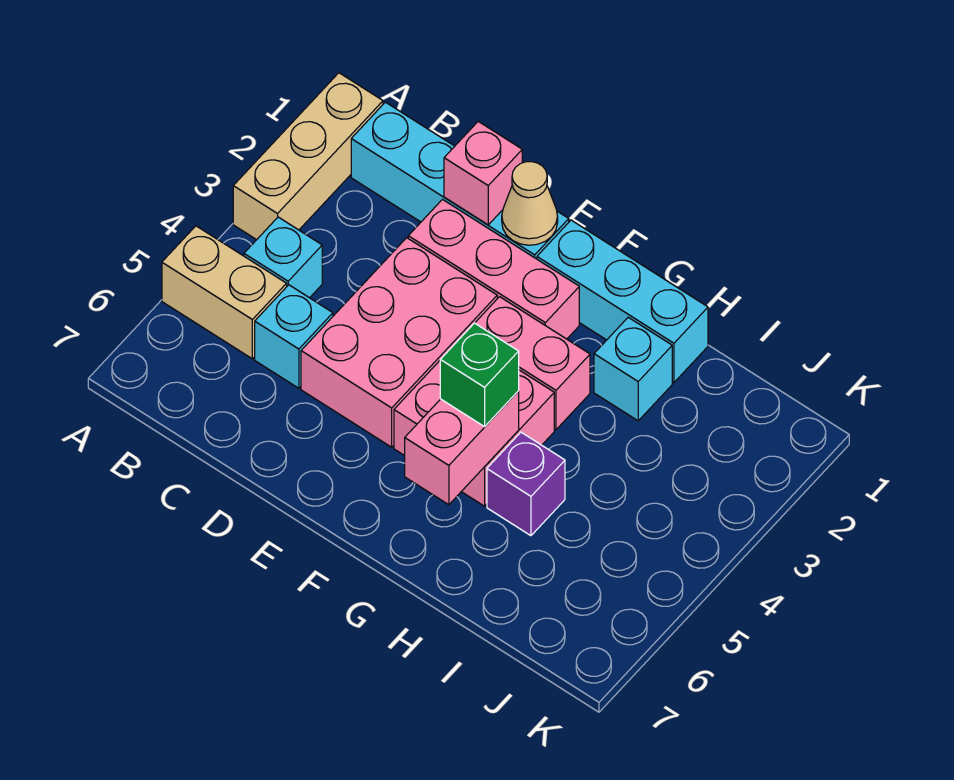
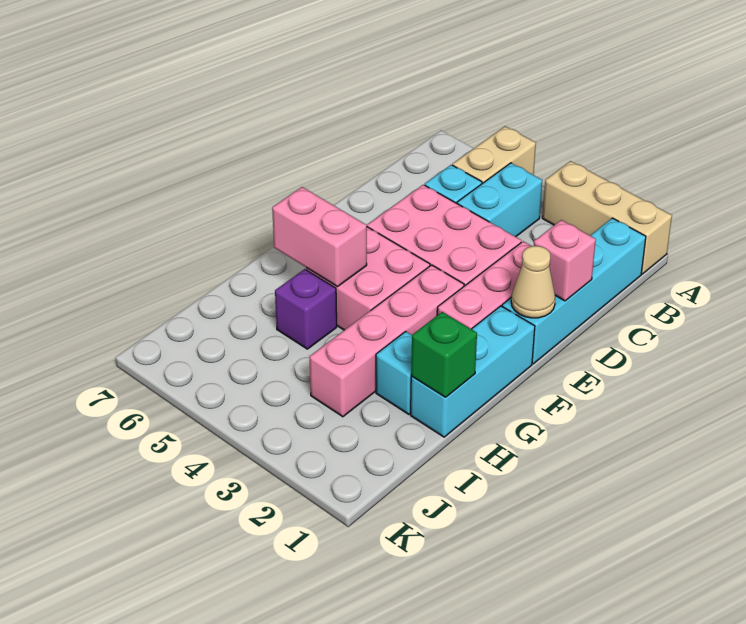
cyan brick B4 level 1 -> cyan brick B4:C4 level 1
pink brick F3:G3 level 1 -> pink brick F3:I3 level 1
green brick G5 level 3 -> green brick H1 level 2

